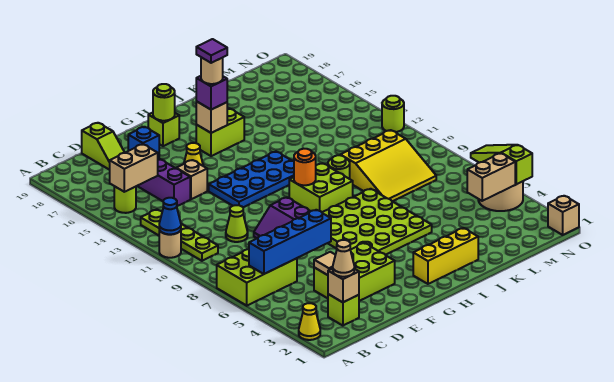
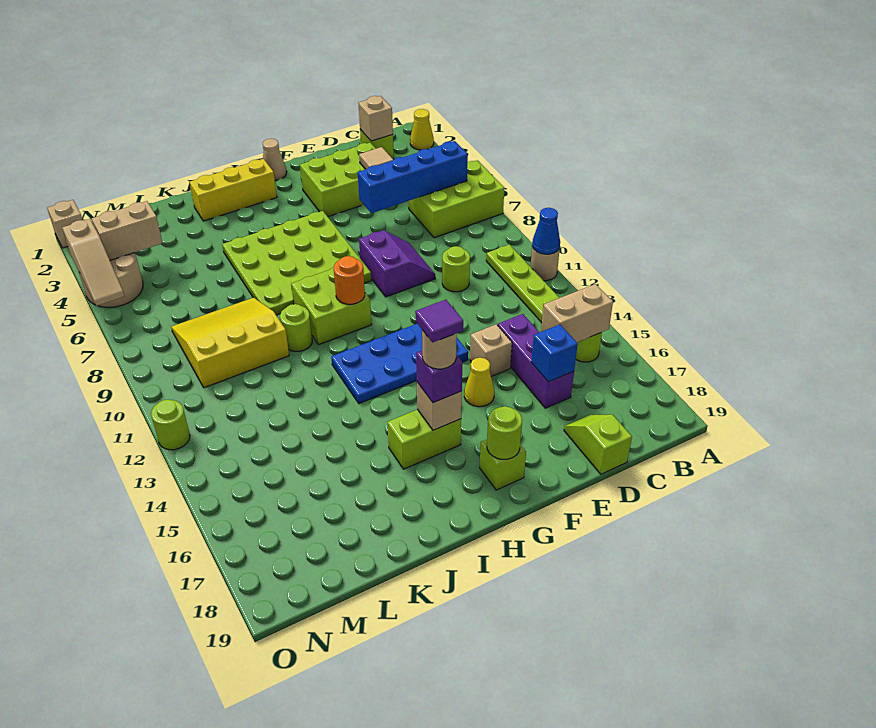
tan cone C2 level 3 -> tan cone G1 level 1
lime cone D10 level 1 -> lime round brick D10 level 1
lime slope O4:O6 level 2 top 4 -> tan slope O4:O6 level 2 top 4

